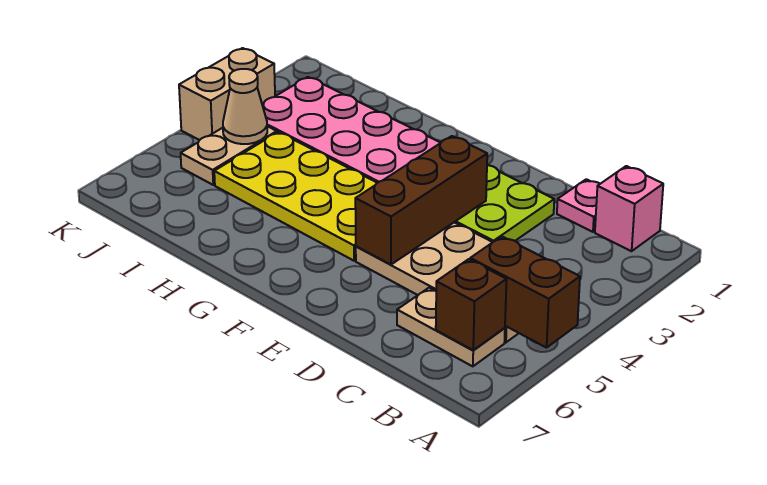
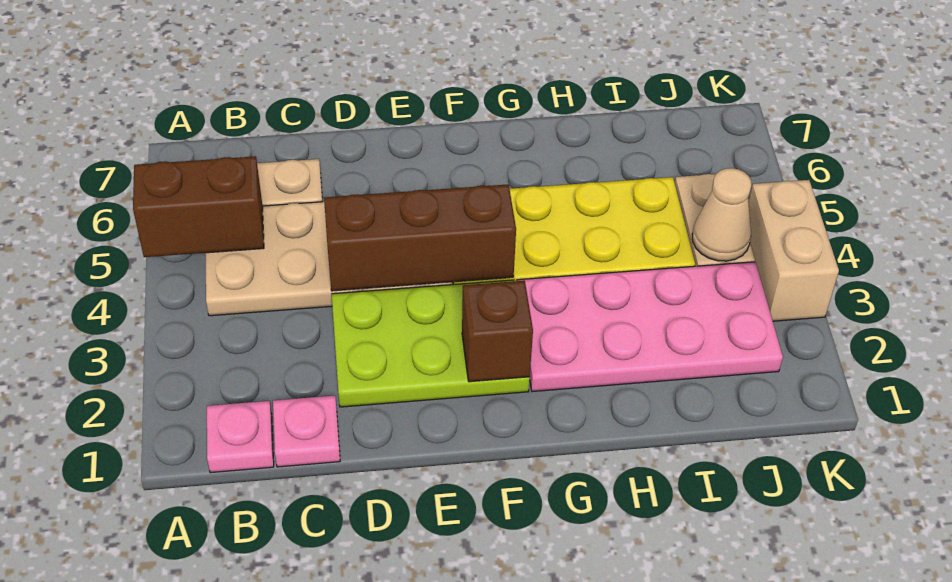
pink brick B1 level 1 -> pink plate B1 level 1
brown brick B6 level 2 -> brown brick F2 level 2
brown brick E3:E5 level 2 -> brown brick D4:F4 level 2

